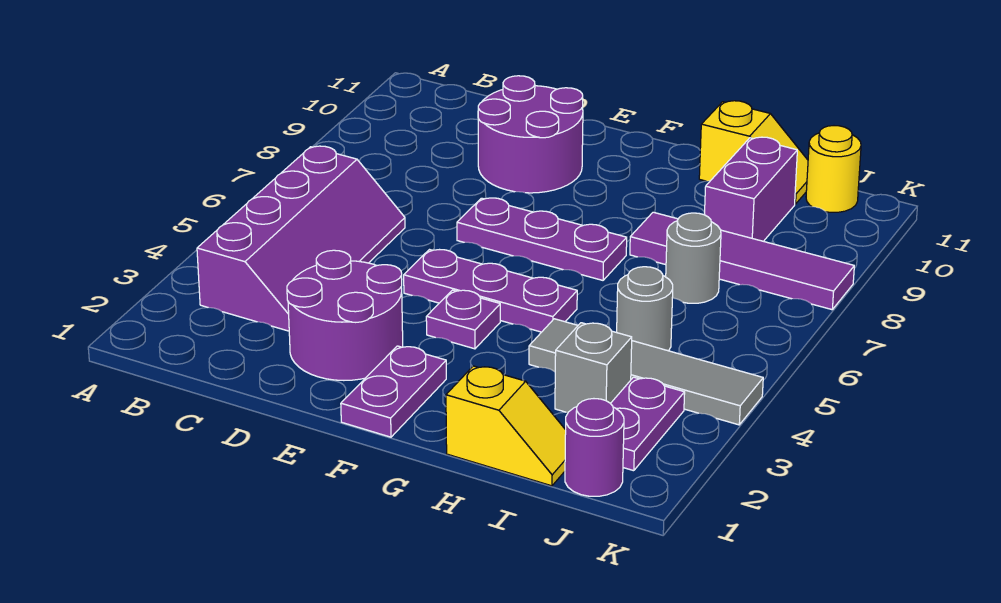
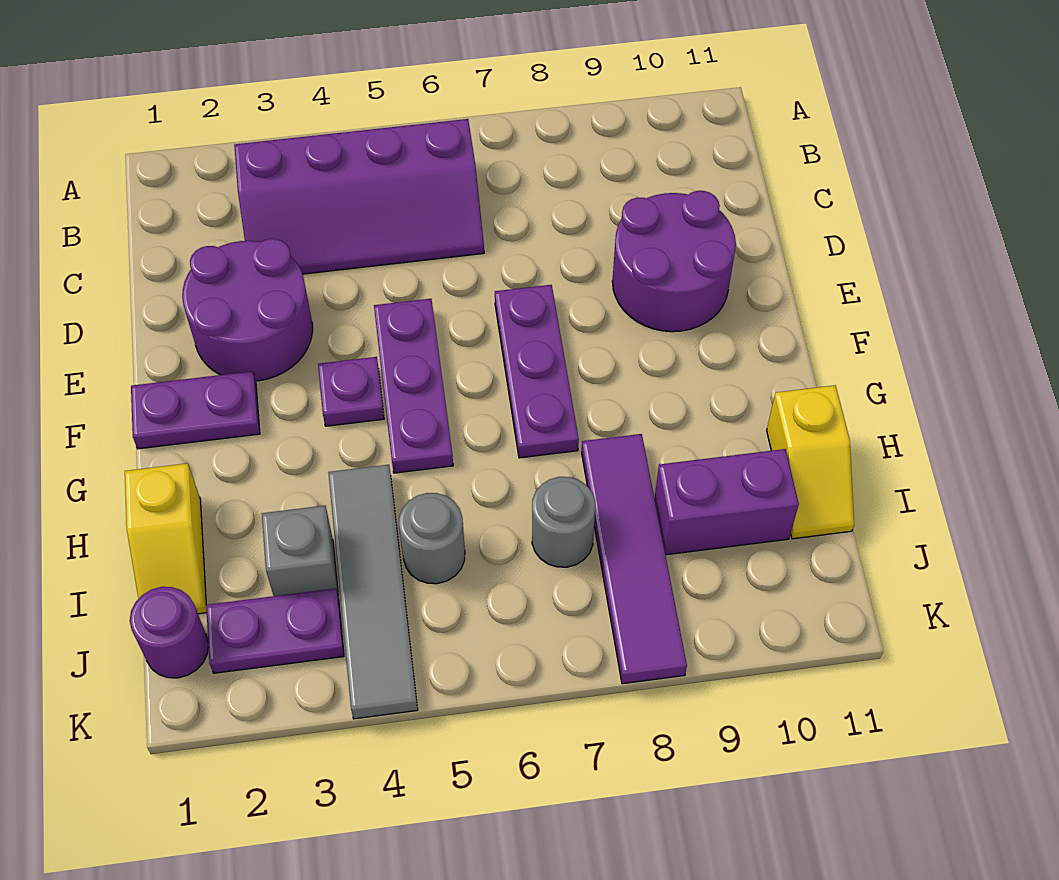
yellow round brick J11 level 1 -> none

